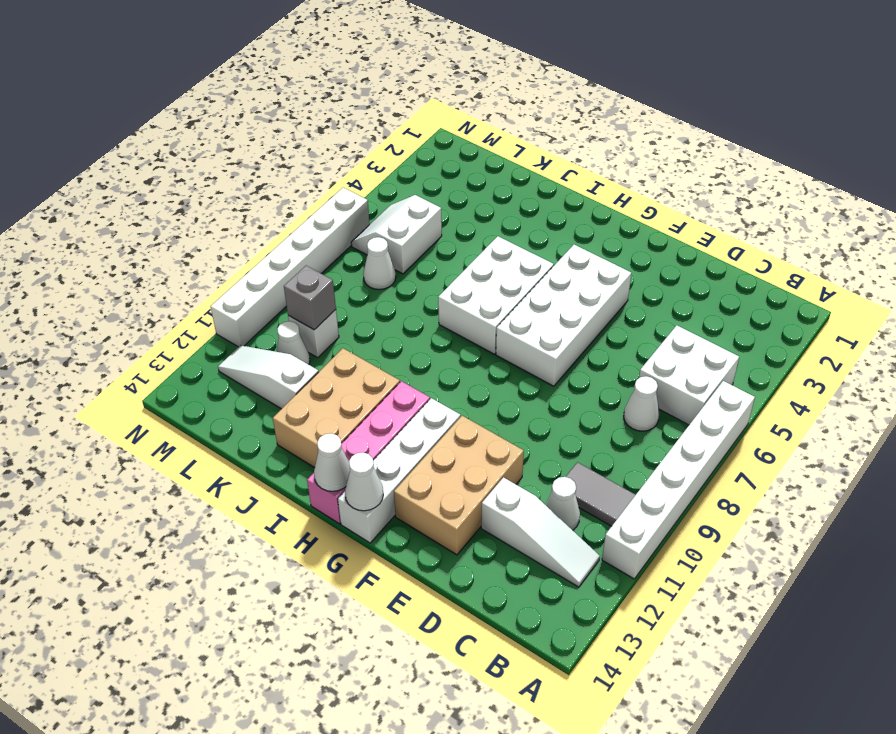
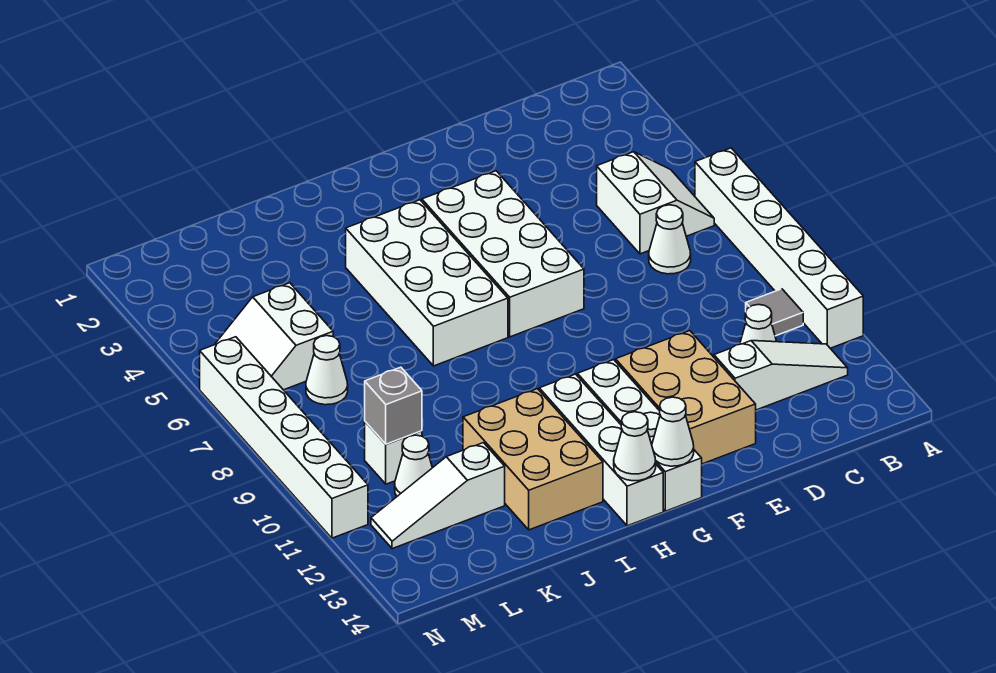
white brick B5:C6 level 1 -> white slope B5:C6 level 1 top C
grey tile B10:C10 level 1 -> grey tile B10 level 1
white brick H5:I7 level 1 -> white brick H4:I7 level 1
pink brick H11:H14 level 1 -> white brick H11:H14 level 1

